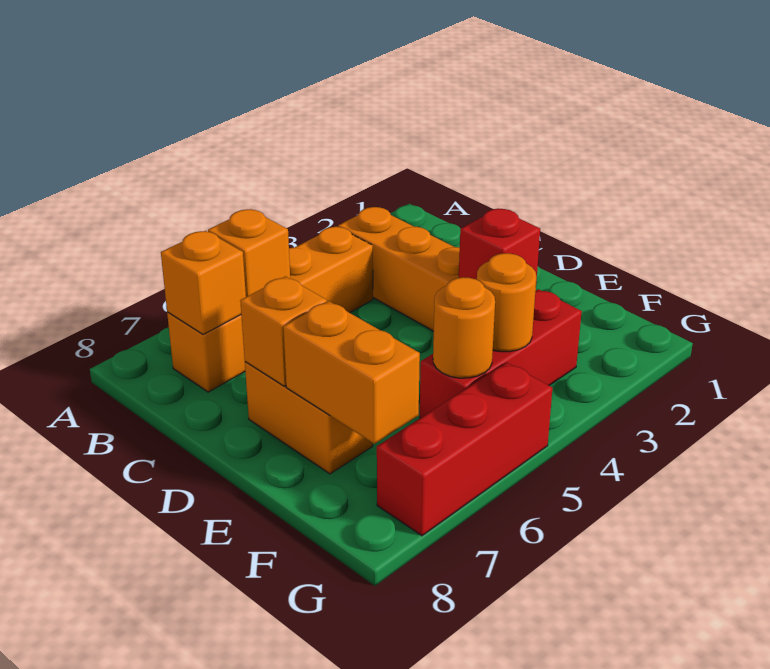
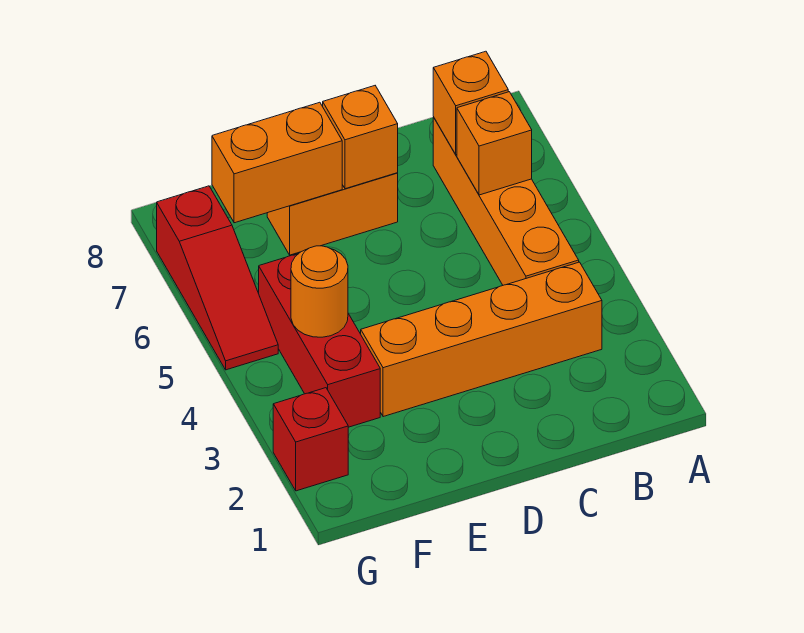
red brick E3 level 2 -> red brick G2 level 1
orange round brick F5 level 2 -> none
red brick G5:G7 level 1 -> red slope G5:G7 level 1 top 7

